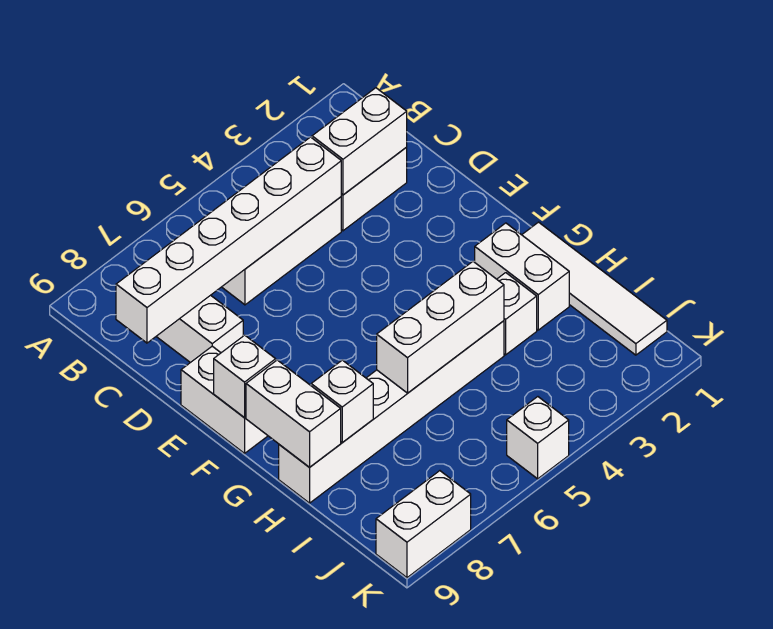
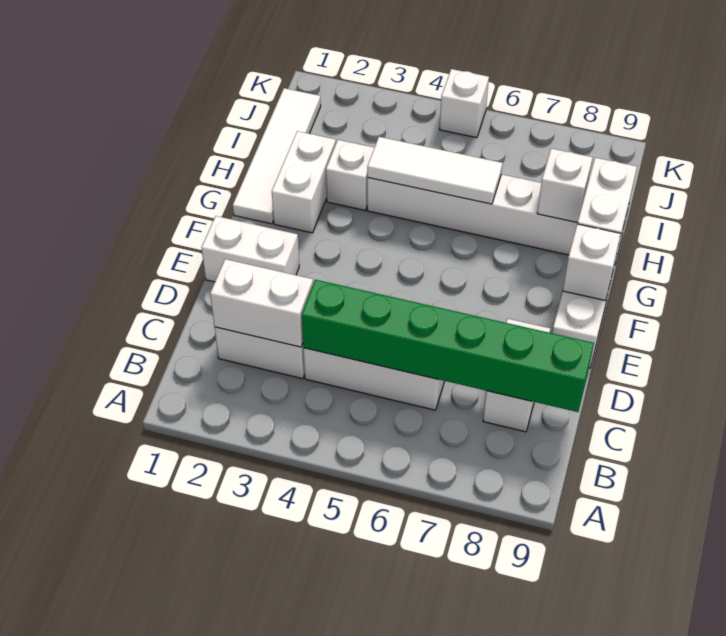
white brick C4:C9 level 2 -> green brick C4:C9 level 2
white brick H4:H6 level 2 -> white tile H4:H6 level 2
white brick K8:K9 level 1 -> white brick E1:E2 level 1

